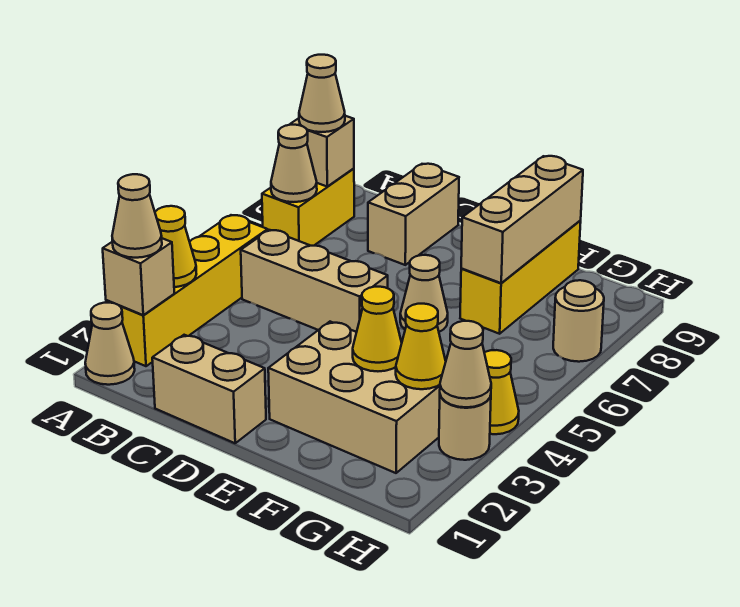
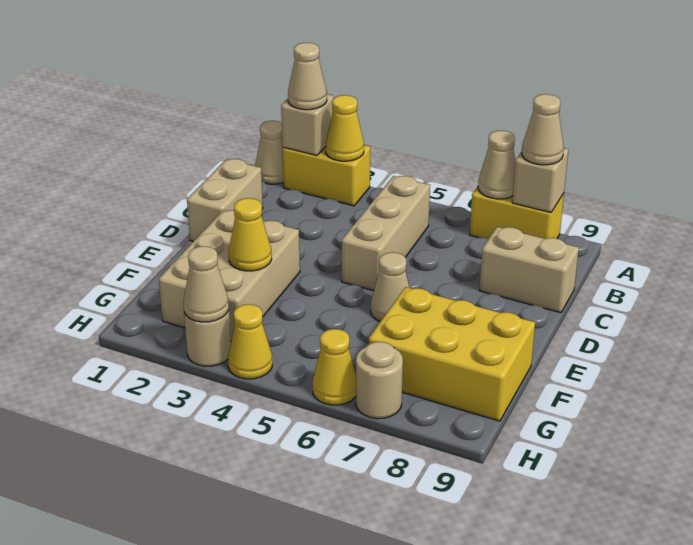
yellow brick A2:A5 level 1 -> yellow brick A2:A3 level 1
yellow brick F7:F9 level 1 -> yellow brick F7:G9 level 1
tan brick F7:F9 level 2 -> none
yellow cone G3 level 2 -> yellow cone H6 level 1

